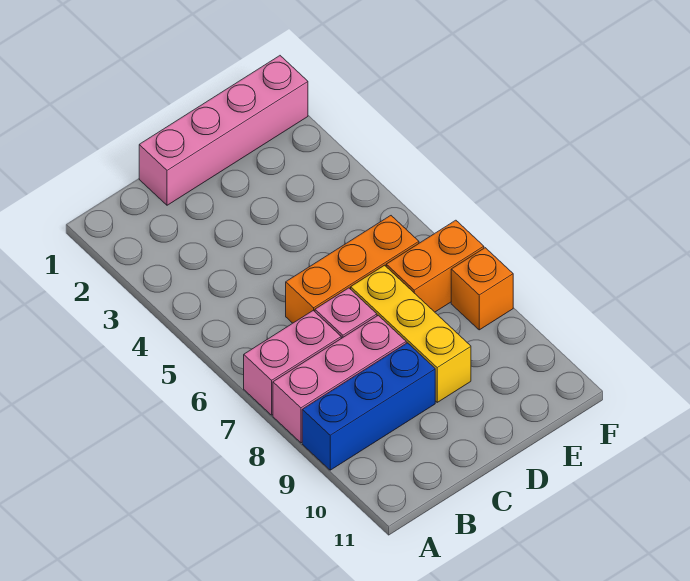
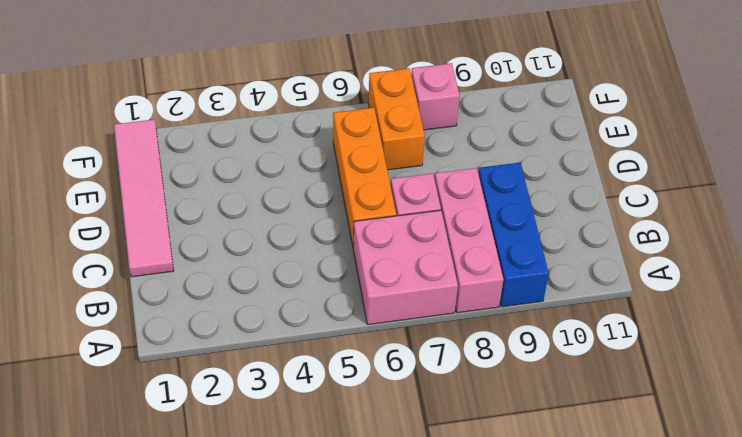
pink brick A7:B7 level 1 -> pink brick A6:B7 level 1
pink brick C1:F1 level 1 -> pink tile C1:F1 level 1
yellow brick D7:D9 level 1 -> none
orange brick F8 level 1 -> pink brick F8 level 1

